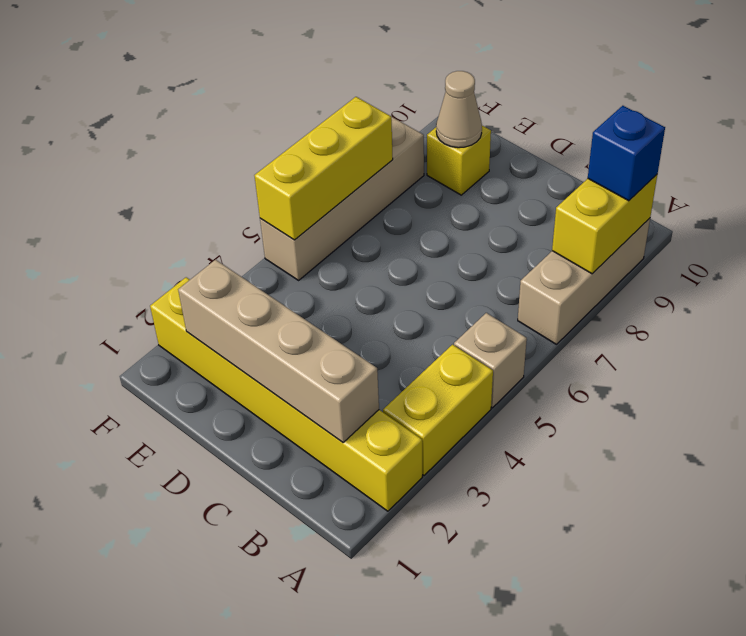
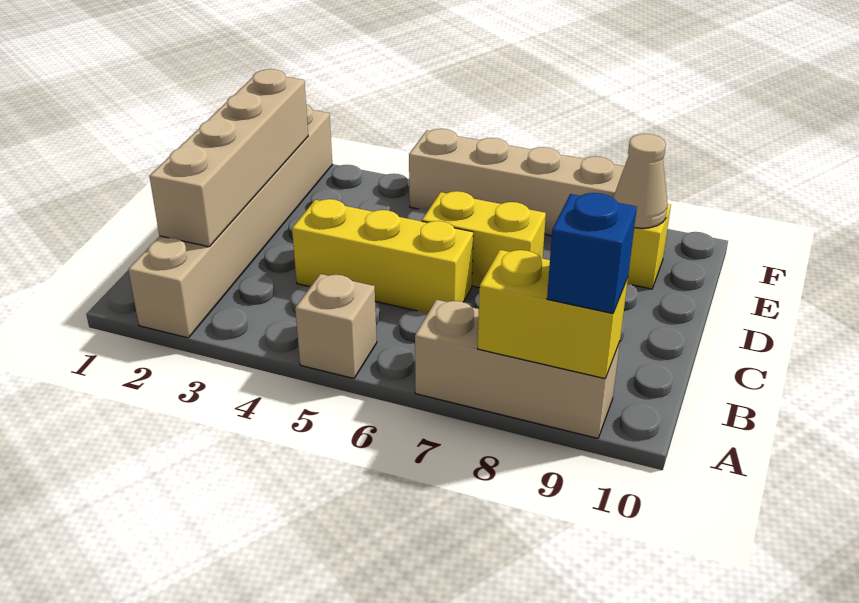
yellow brick A2:F2 level 1 -> tan brick A2:F2 level 1
yellow brick A3:A4 level 1 -> yellow brick D6:D7 level 1
yellow brick F5:F7 level 2 -> yellow brick C4:C6 level 1

